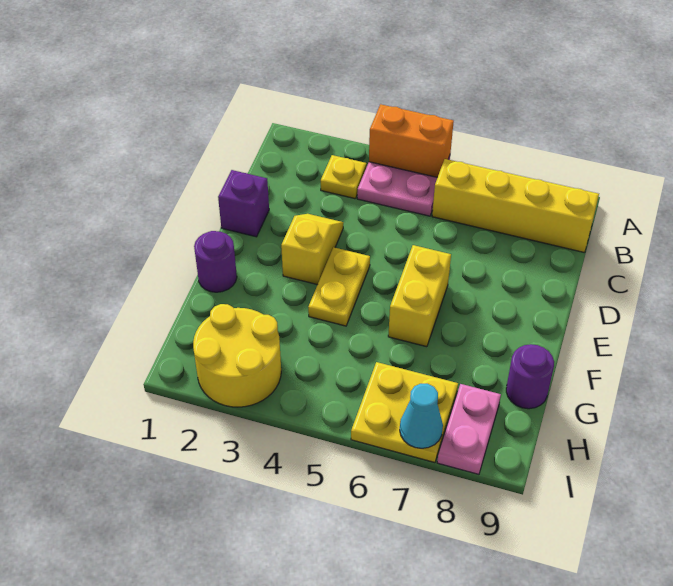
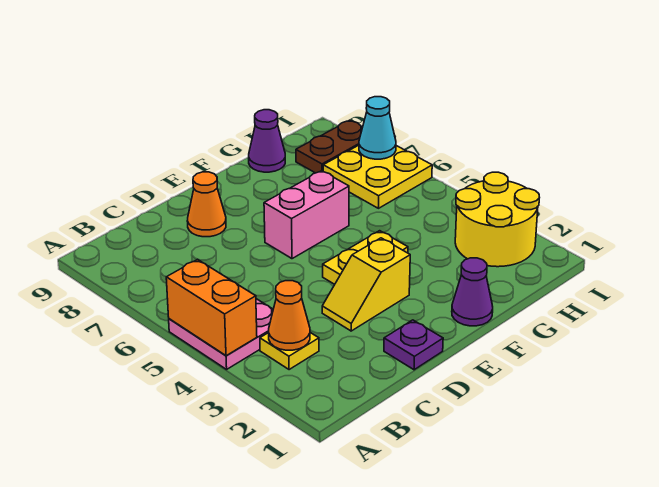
none -> orange cone B3 level 2
yellow brick B6:B9 level 1 -> none
purple brick D1 level 1 -> purple plate D1 level 1
none -> orange cone D8 level 1
yellow brick E6:F6 level 1 -> pink brick E6:F6 level 1
purple round brick F1 level 1 -> purple cone F1 level 1
purple round brick G9 level 1 -> purple cone G9 level 1
pink plate H8:I8 level 1 -> brown plate H8:I8 level 1

